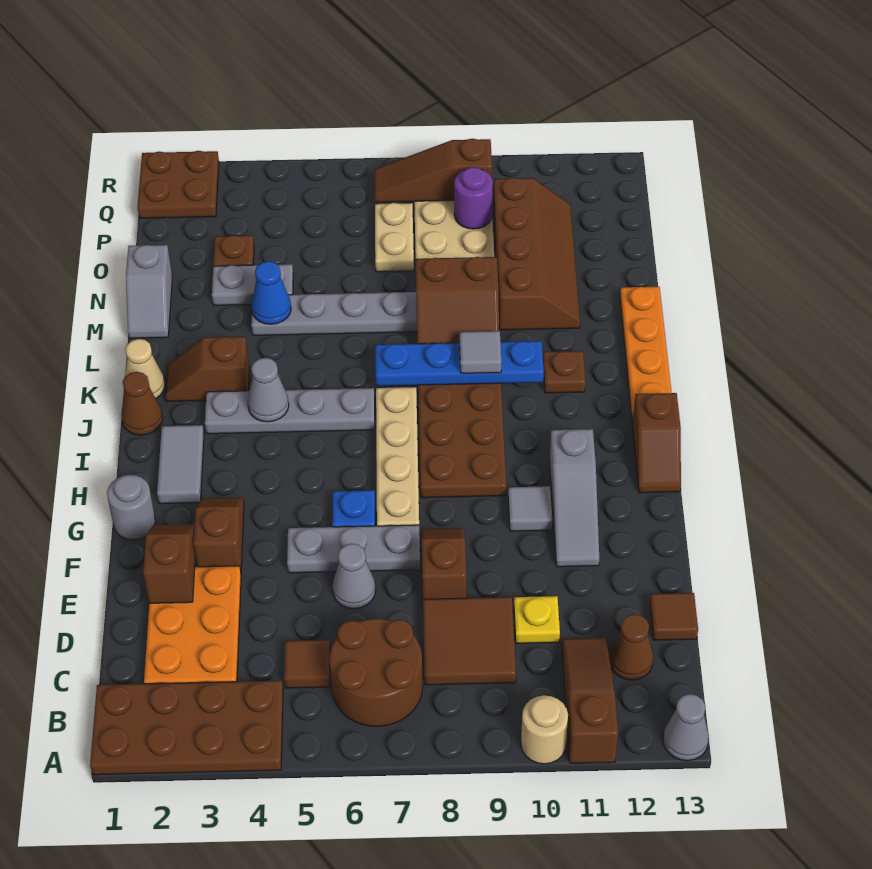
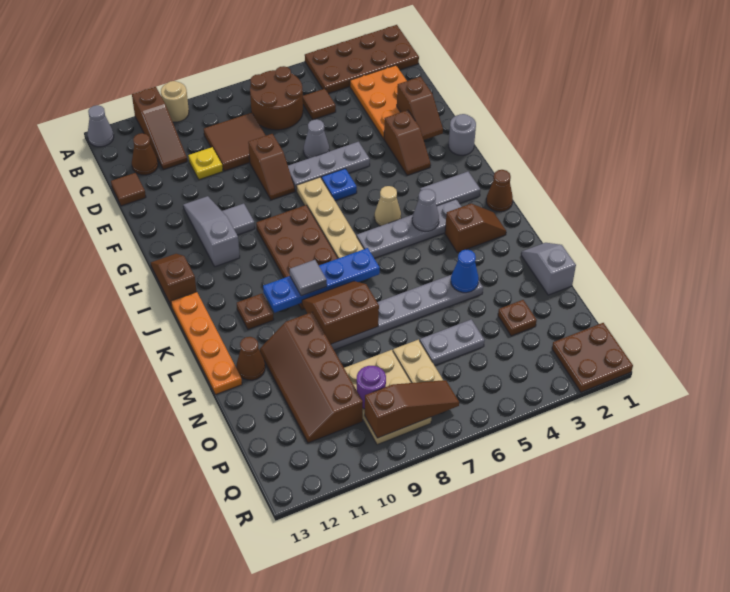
grey tile H2:I2 level 1 -> grey tile I2:I3 level 1
tan cone K1 level 1 -> tan cone I5 level 1
none -> brown cone M12 level 1
grey plate N3:N4 level 1 -> grey plate O5:O6 level 1

